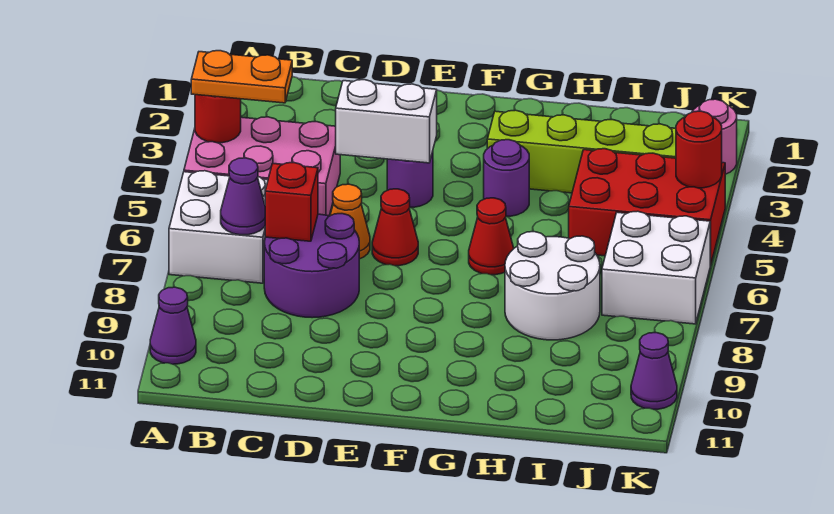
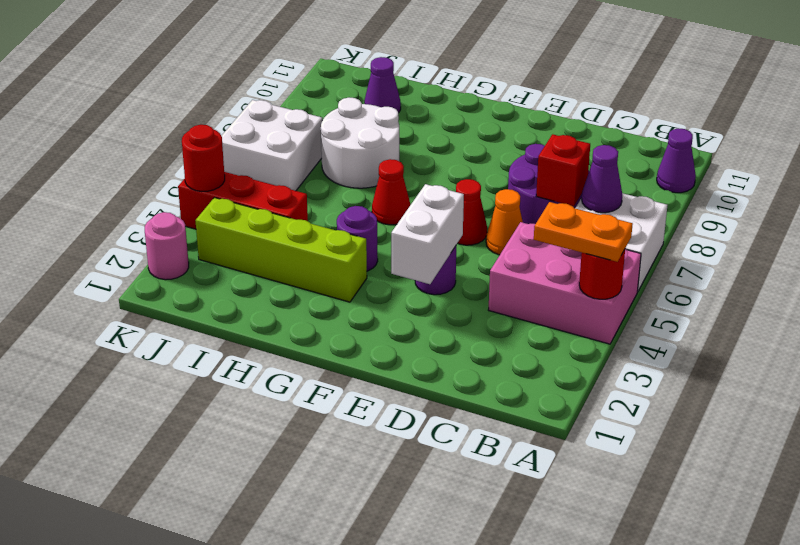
white brick D4:E4 level 2 -> white brick E3:E4 level 2
red brick I4:K5 level 1 -> red brick I4:K4 level 1
purple cone K10 level 1 -> purple cone I10 level 1

